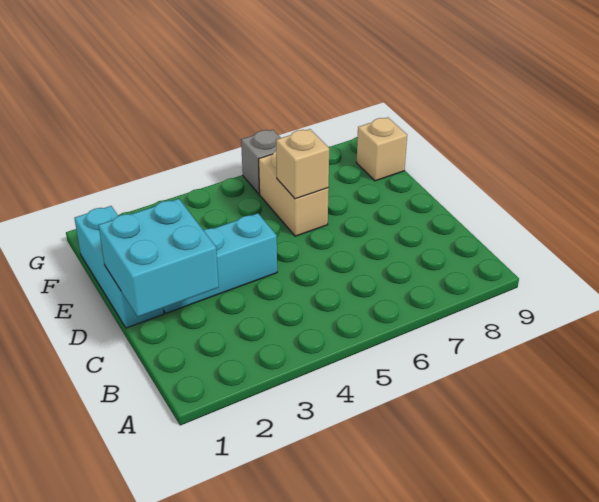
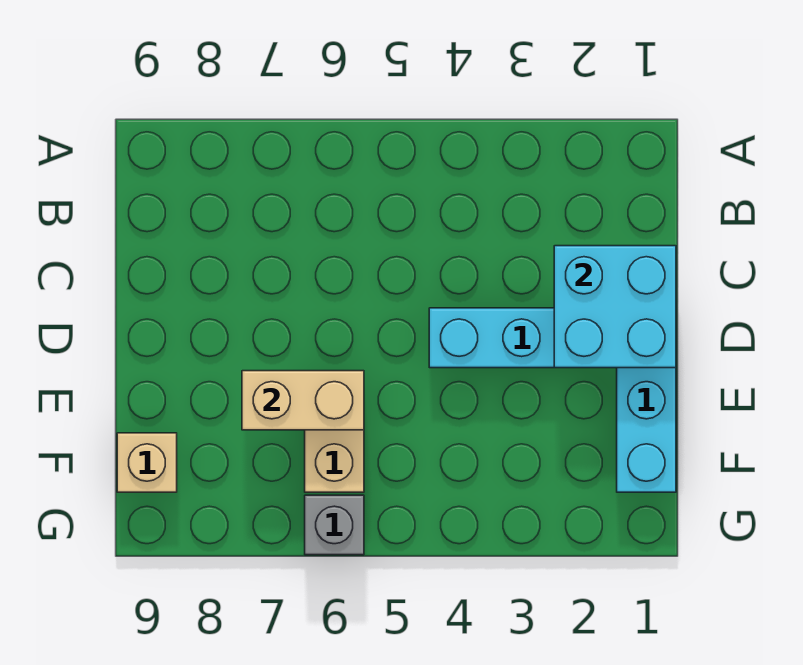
tan brick E6 level 2 -> tan brick E6:E7 level 2

